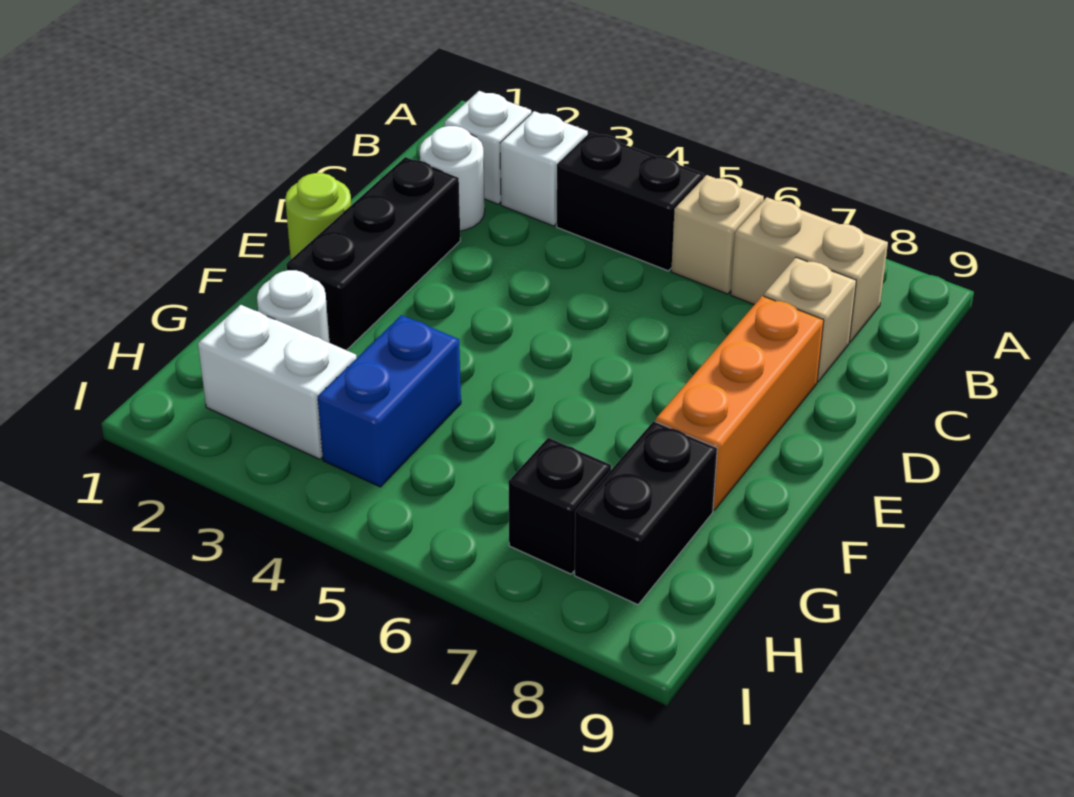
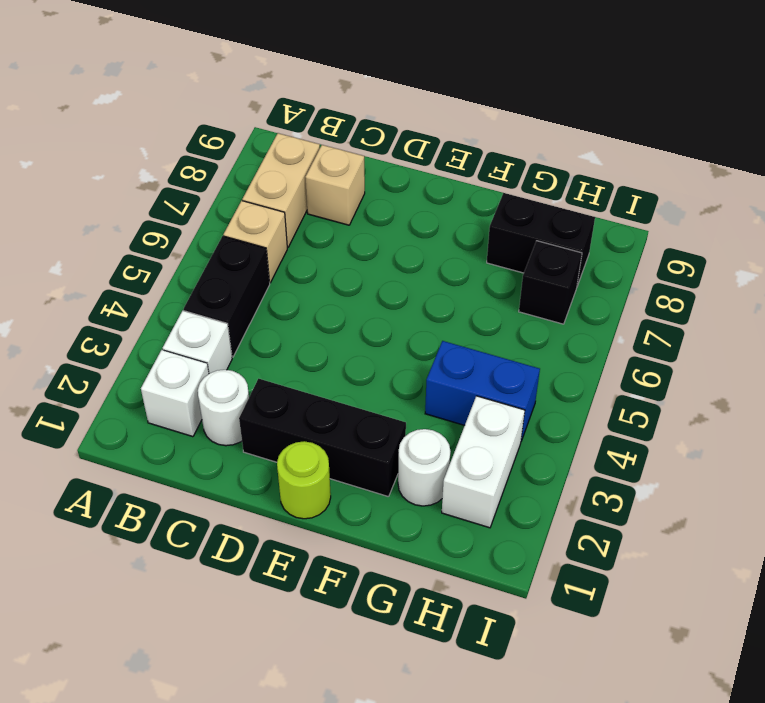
orange brick D8:F8 level 1 -> none

